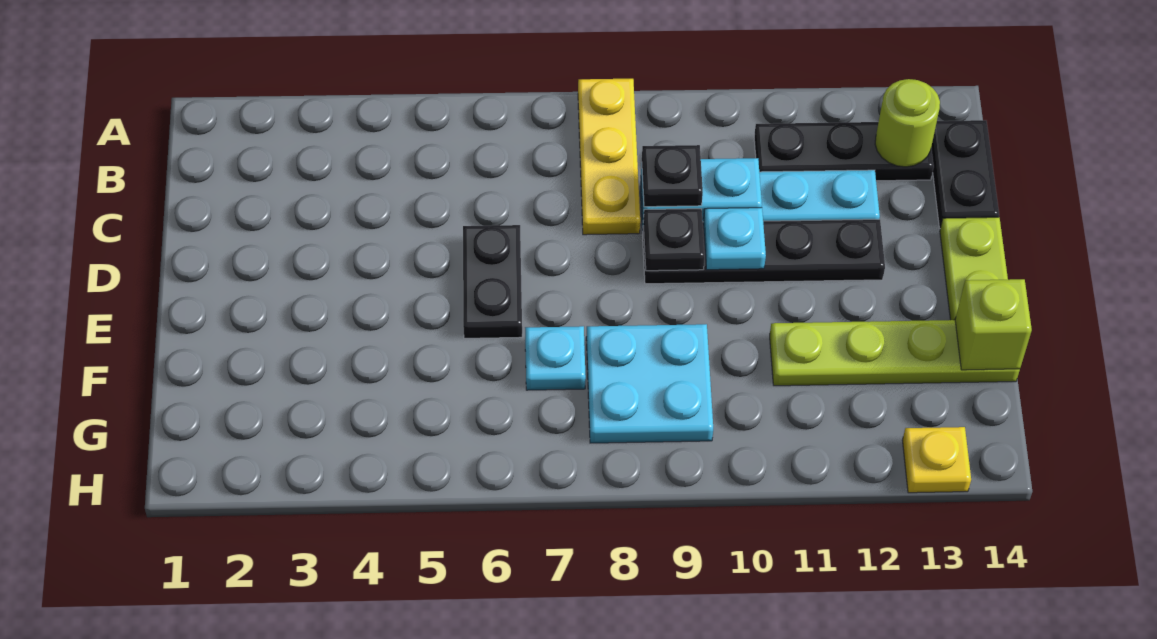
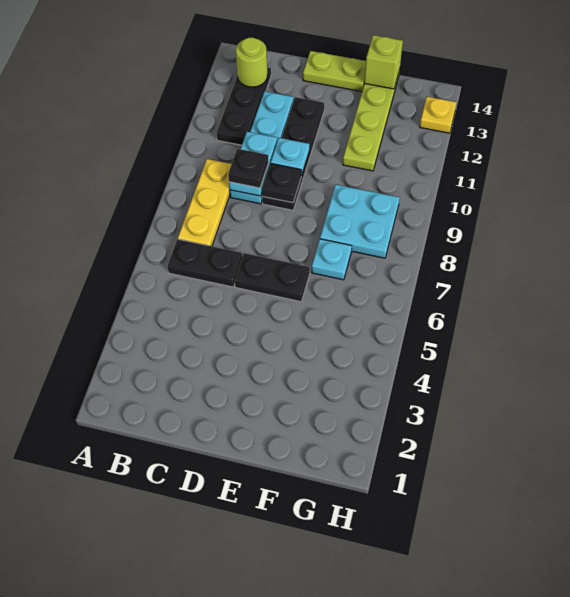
yellow plate A8:C8 level 1 -> yellow plate B7:B9 level 1
black plate B14:C14 level 1 -> black plate B6:C6 level 1

